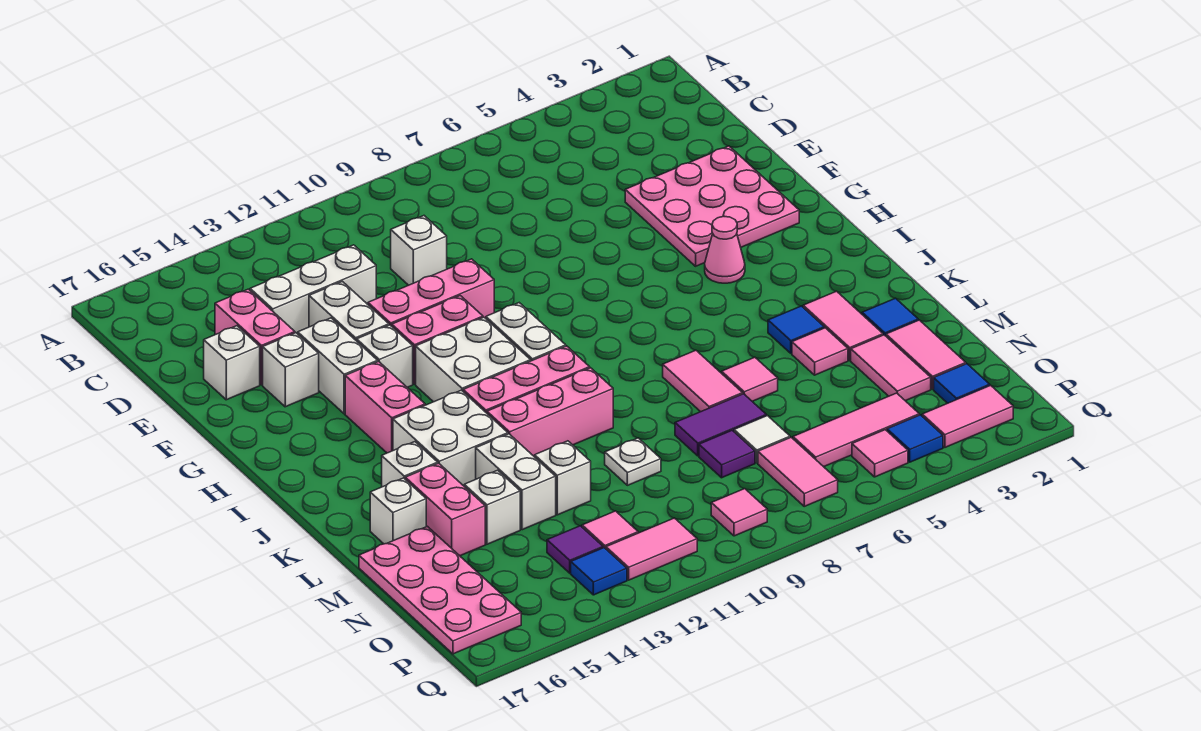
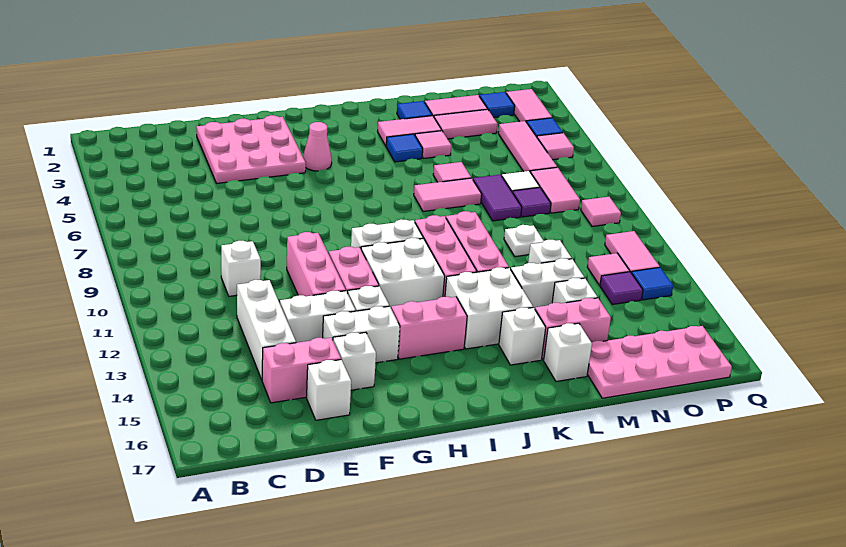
pink tile O7:P7 level 1 -> pink tile O7:O8 level 1

